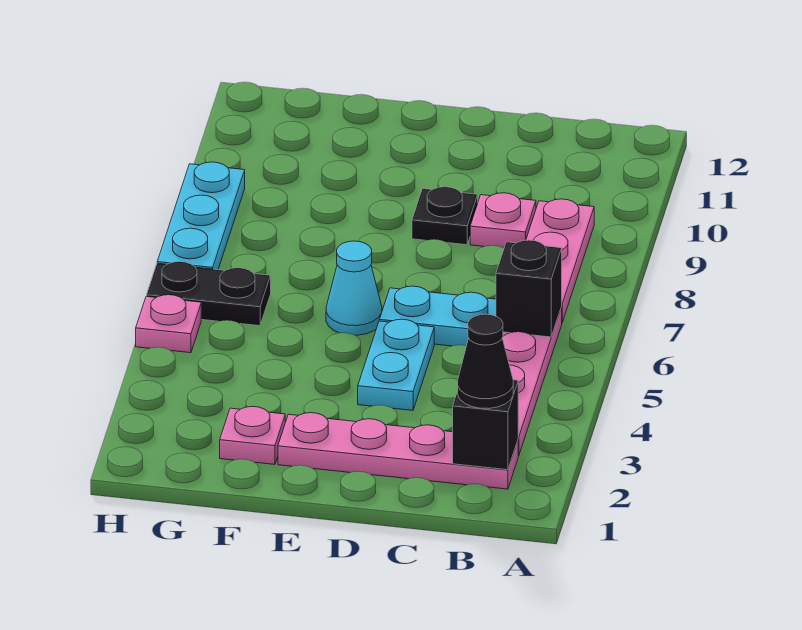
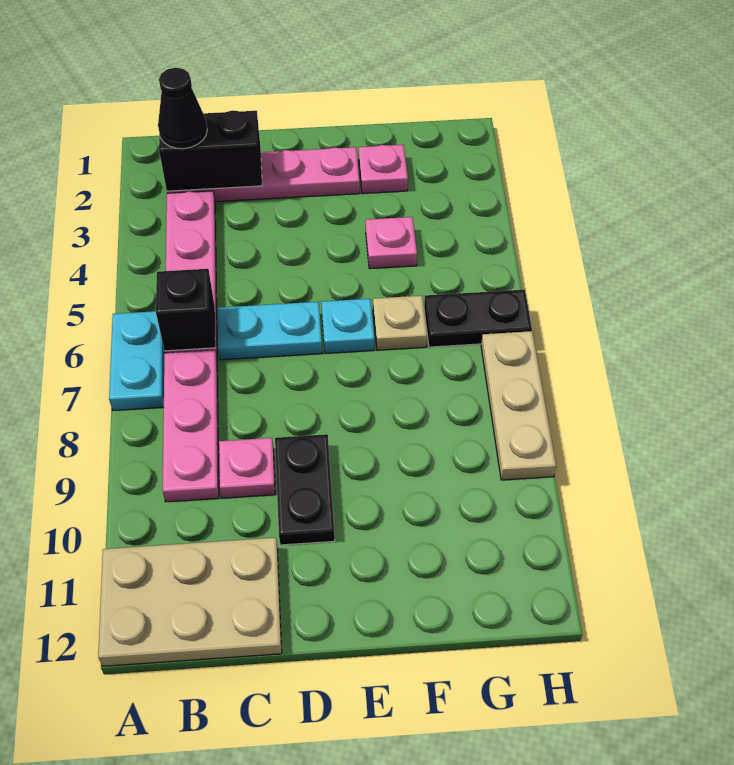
none -> tan plate A11:C12 level 1
black brick B2 level 2 -> black brick B2:C2 level 2
cyan plate D4:D5 level 1 -> cyan plate A6:A7 level 1
black plate D9 level 1 -> black plate D9:D10 level 1
cyan cone E6 level 1 -> cyan plate E6 level 1
none -> tan plate F6 level 1
pink plate H5 level 1 -> pink plate F4 level 1
cyan plate H7:H9 level 1 -> tan plate H7:H9 level 1

